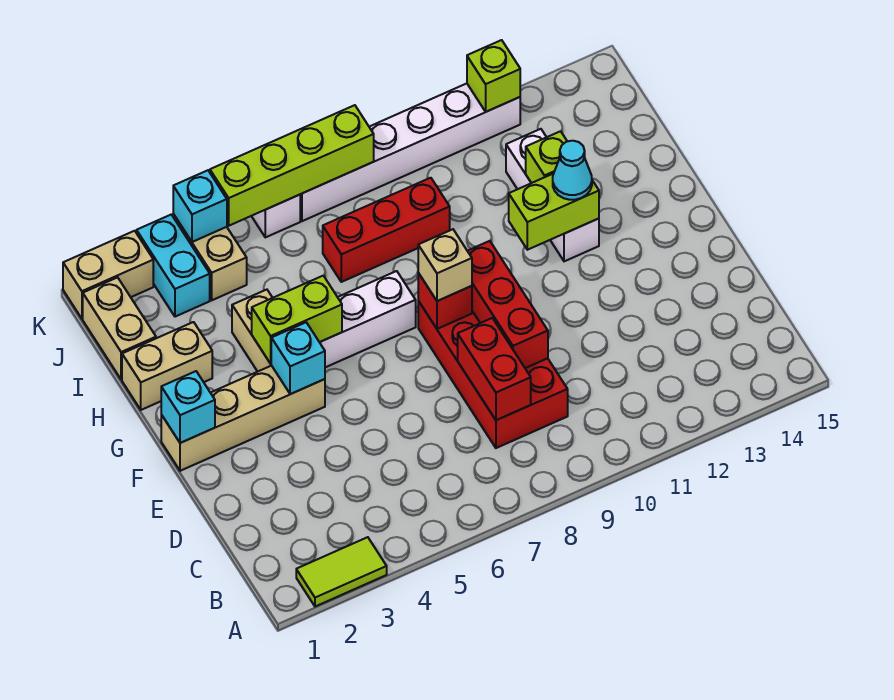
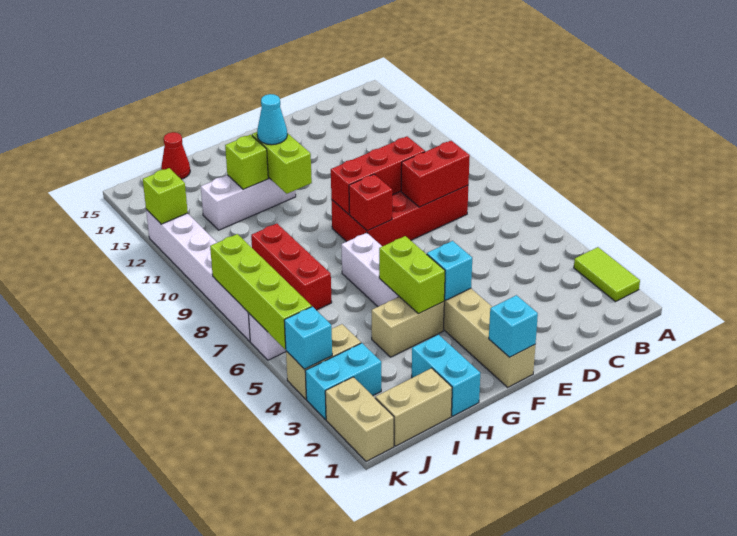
tan brick F8 level 3 -> none
tan brick H1:H2 level 1 -> cyan brick H1:H2 level 1
none -> red cone I15 level 1

